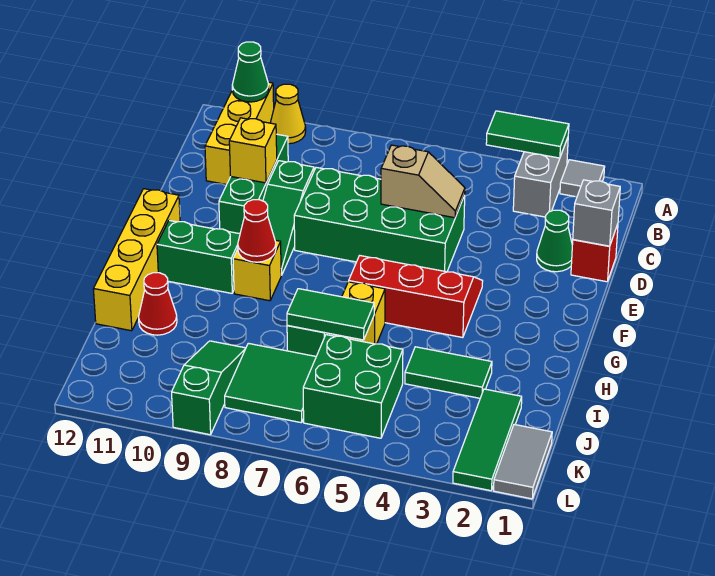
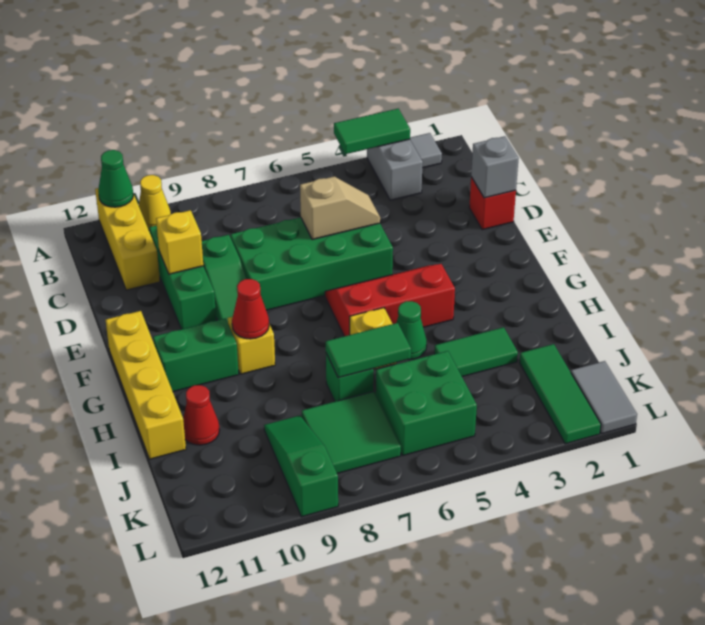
green cone D2 level 1 -> green cone H5 level 1

